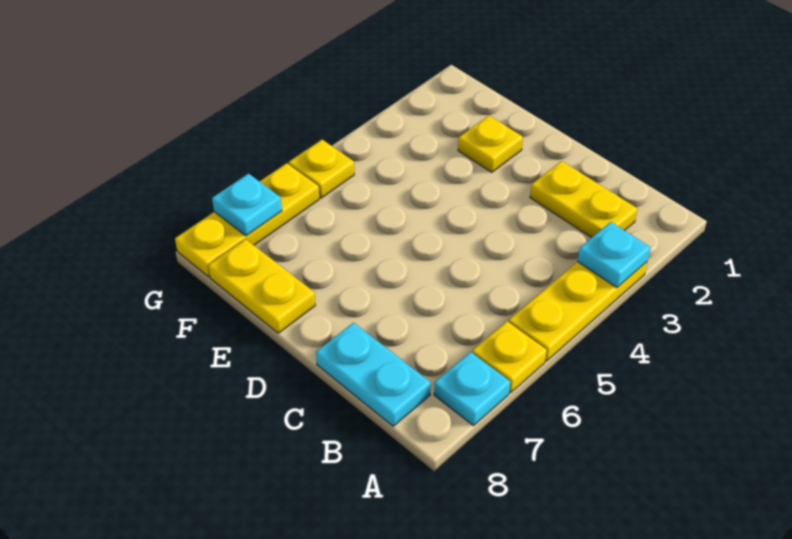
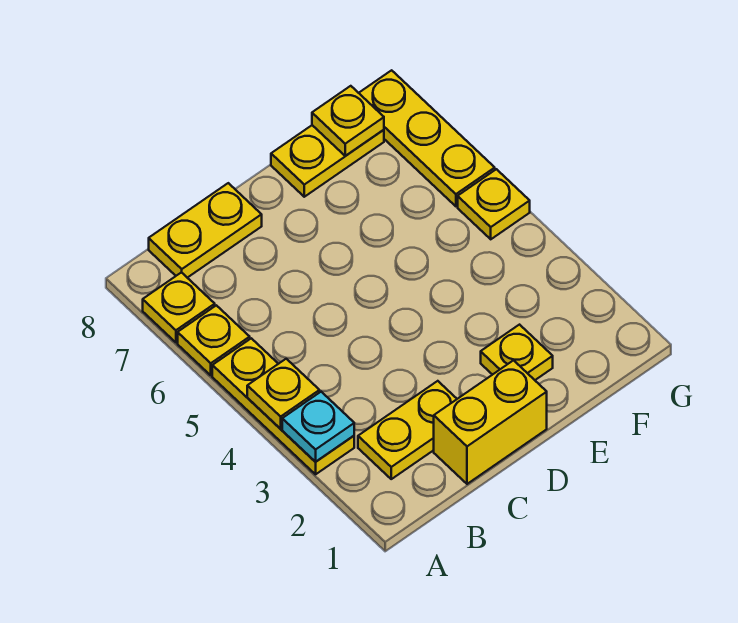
none -> yellow plate A4 level 2
cyan plate A7 level 1 -> yellow plate A7 level 1
cyan plate B8:C8 level 1 -> yellow plate B8:C8 level 1
none -> yellow brick C1:D1 level 1
none -> yellow plate F8 level 2
cyan plate G7 level 2 -> none

